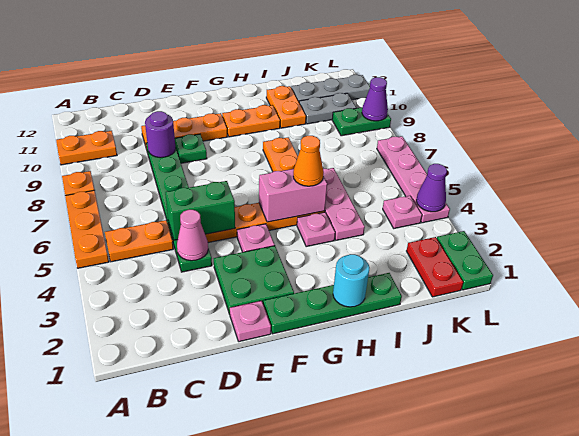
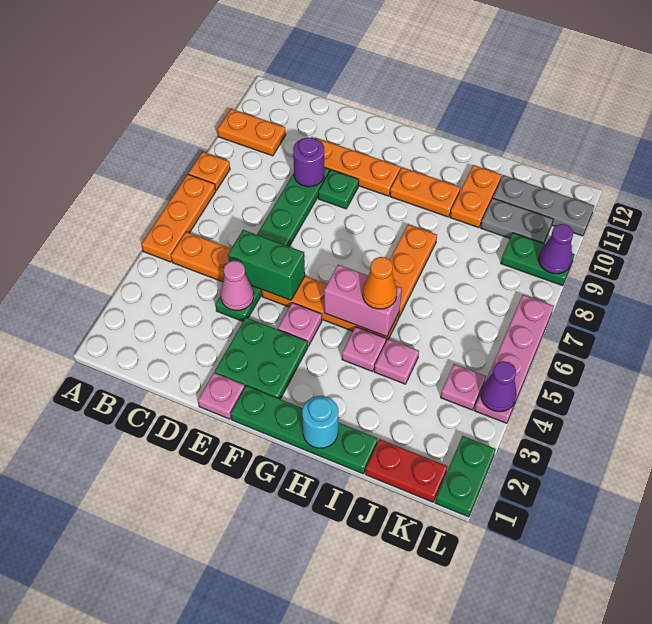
pink plate I4:I6 level 1 -> pink plate I4 level 1
red plate K1:K2 level 1 -> red plate J1:K1 level 1

